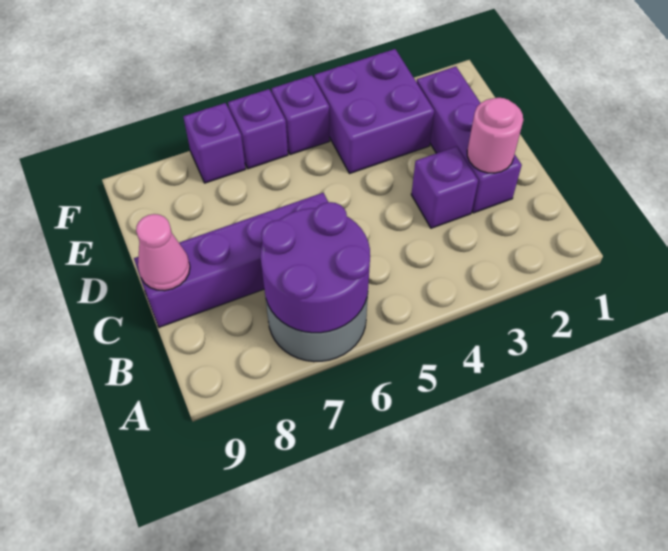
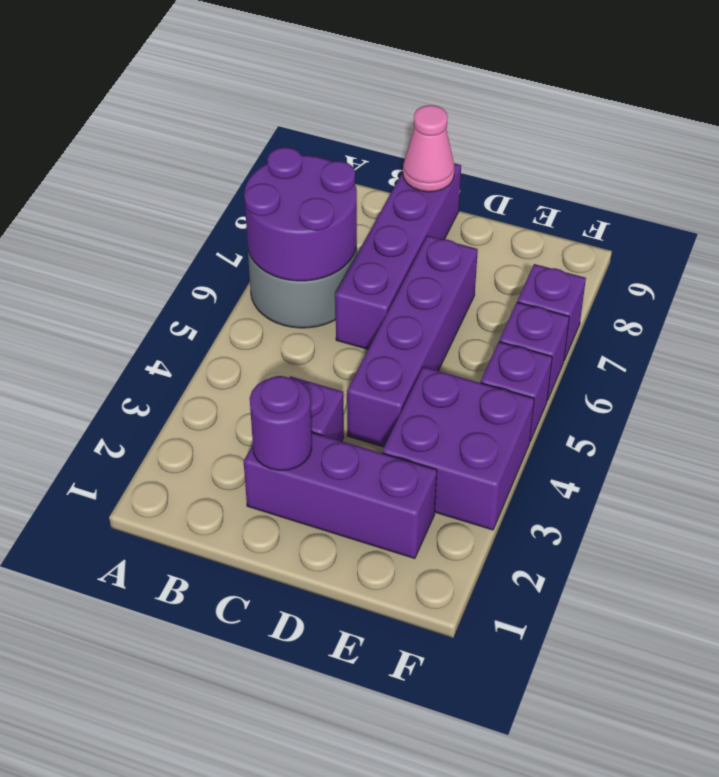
pink round brick C2 level 2 -> purple round brick C2 level 2
none -> purple brick D4:D7 level 1

